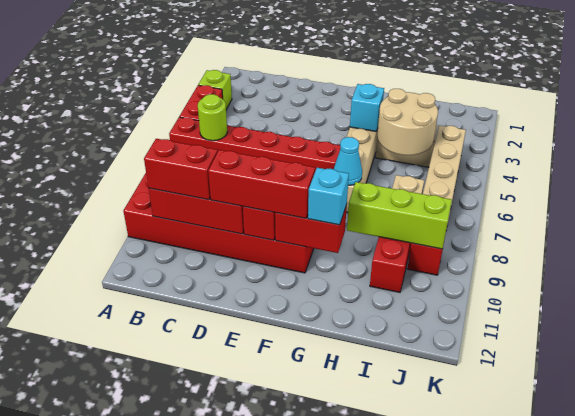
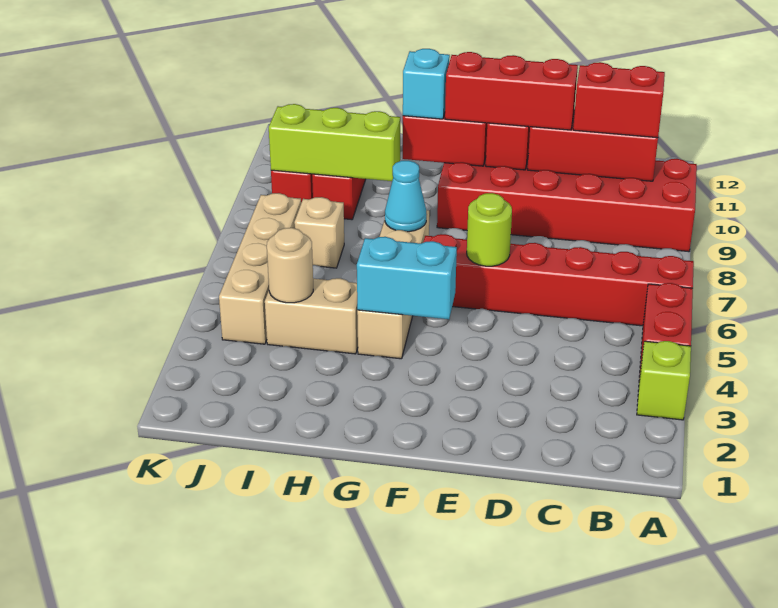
lime round brick B6 level 2 -> lime round brick E6 level 2
cyan brick G4 level 2 -> cyan brick F4:G4 level 2
tan round brick H4:I5 level 2 -> tan round brick I4 level 2

